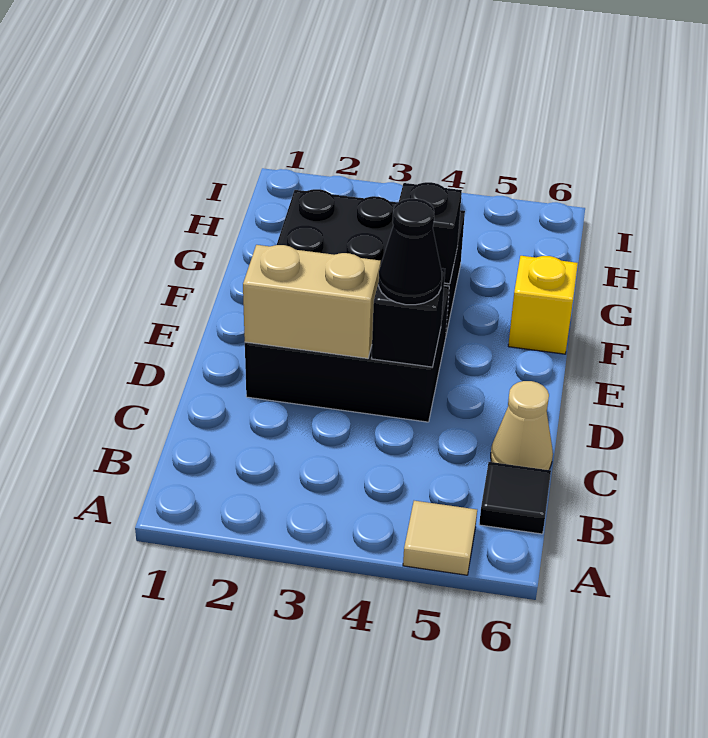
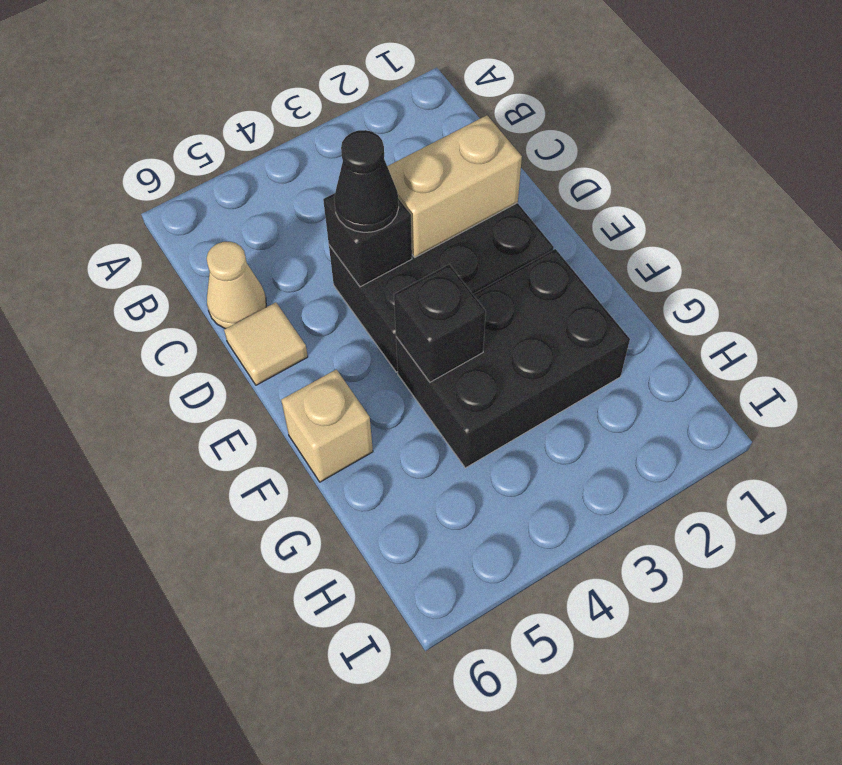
tan tile A5 level 1 -> tan tile D6 level 1
black tile B6 level 1 -> none
yellow brick F6 level 1 -> tan brick F6 level 1

